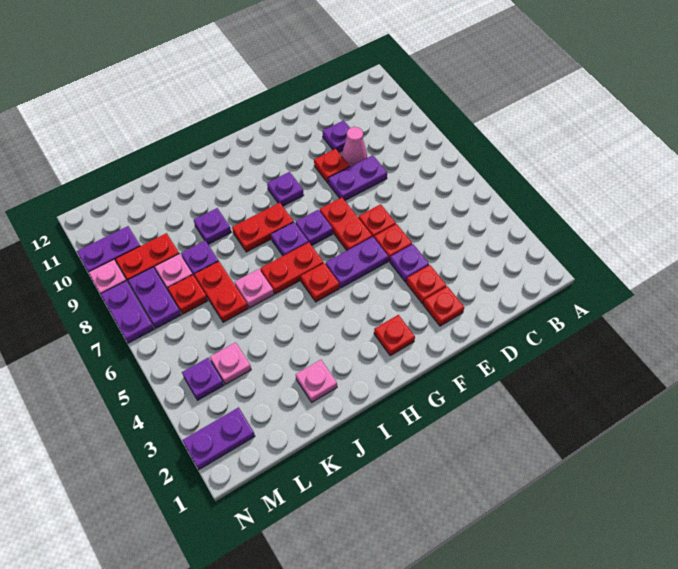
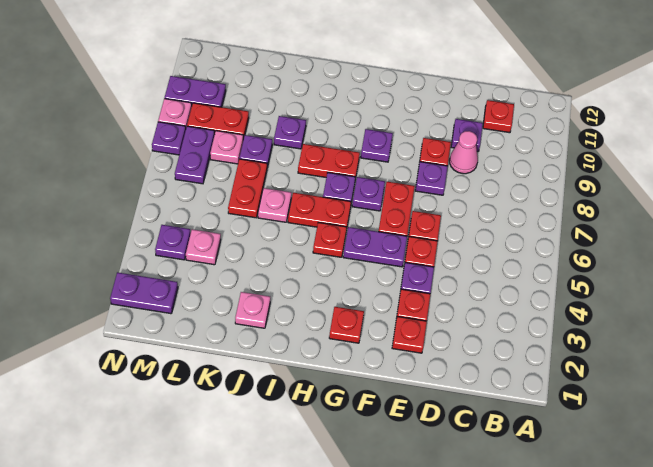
purple plate D8:E8 level 1 -> purple plate E8 level 1
red plate L7 level 1 -> red plate C11 level 1
purple plate N7:N8 level 1 -> purple plate N8 level 1

